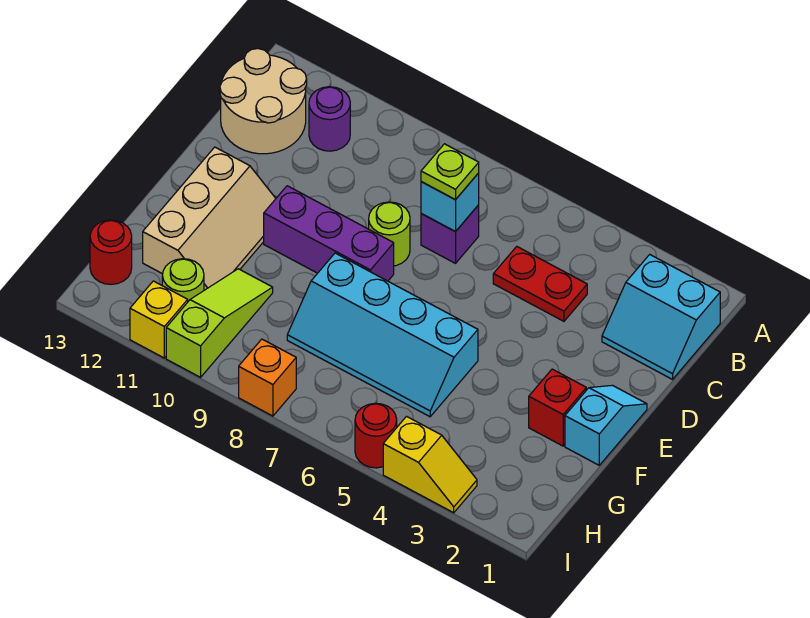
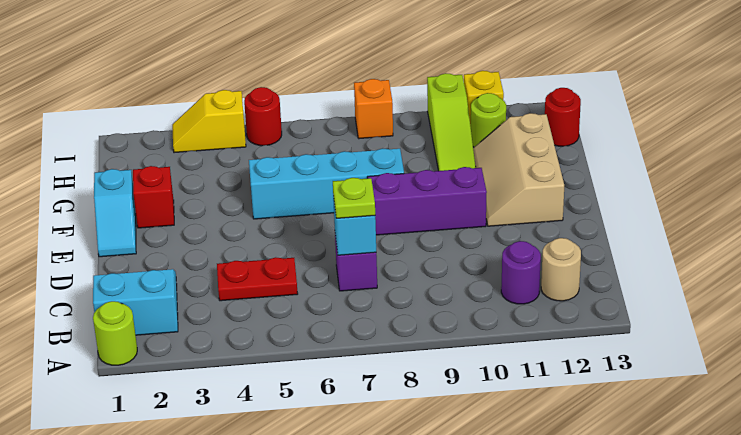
tan round brick B12:C13 level 1 -> tan round brick B12 level 1
lime round brick D8 level 1 -> lime round brick A1 level 1

